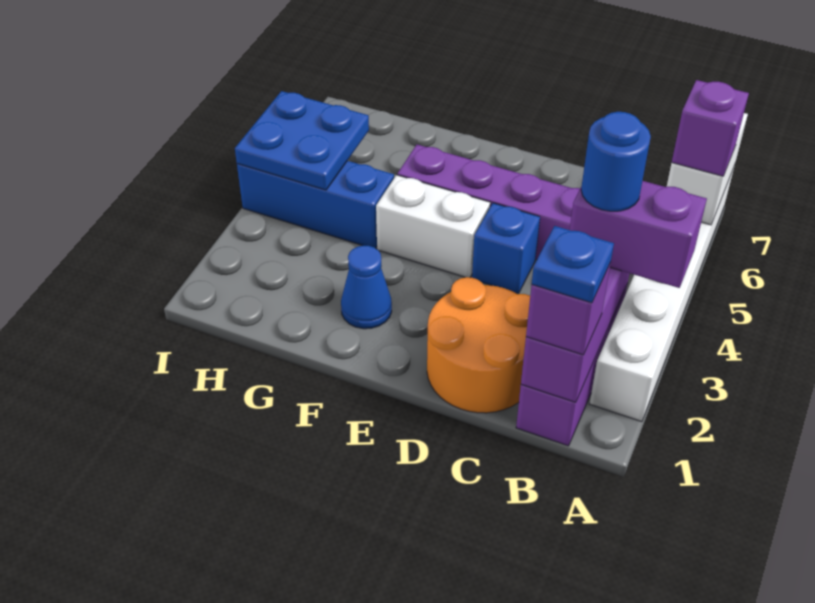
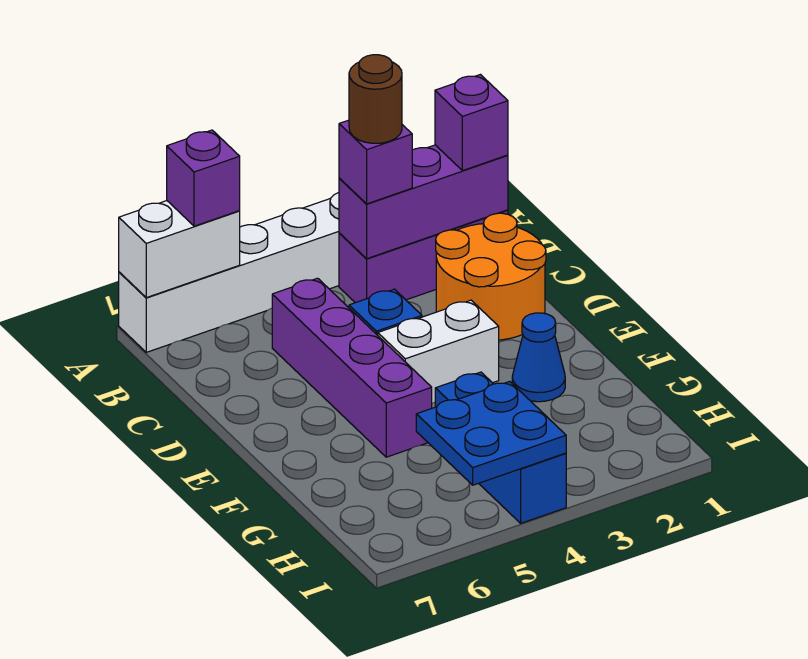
purple brick A3:B3 level 3 -> purple brick B3 level 3
blue plate B1 level 4 -> none
blue round brick B3 level 4 -> brown round brick B3 level 4
white brick E4:F4 level 1 -> white brick E3:E4 level 1

